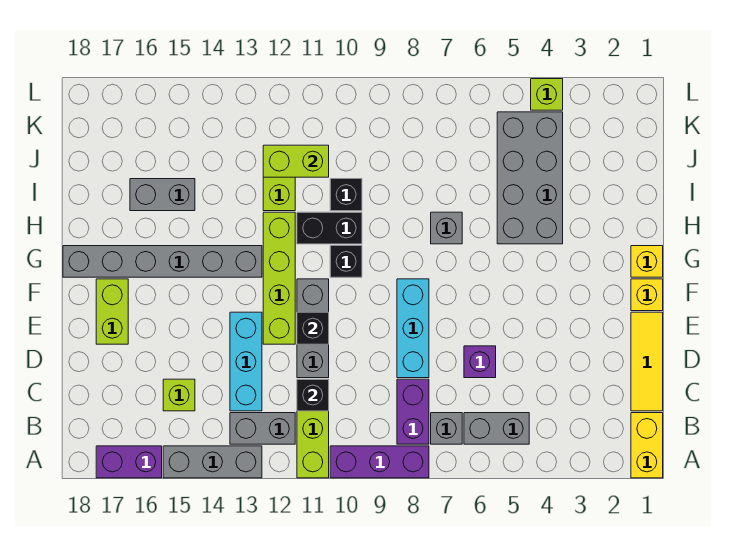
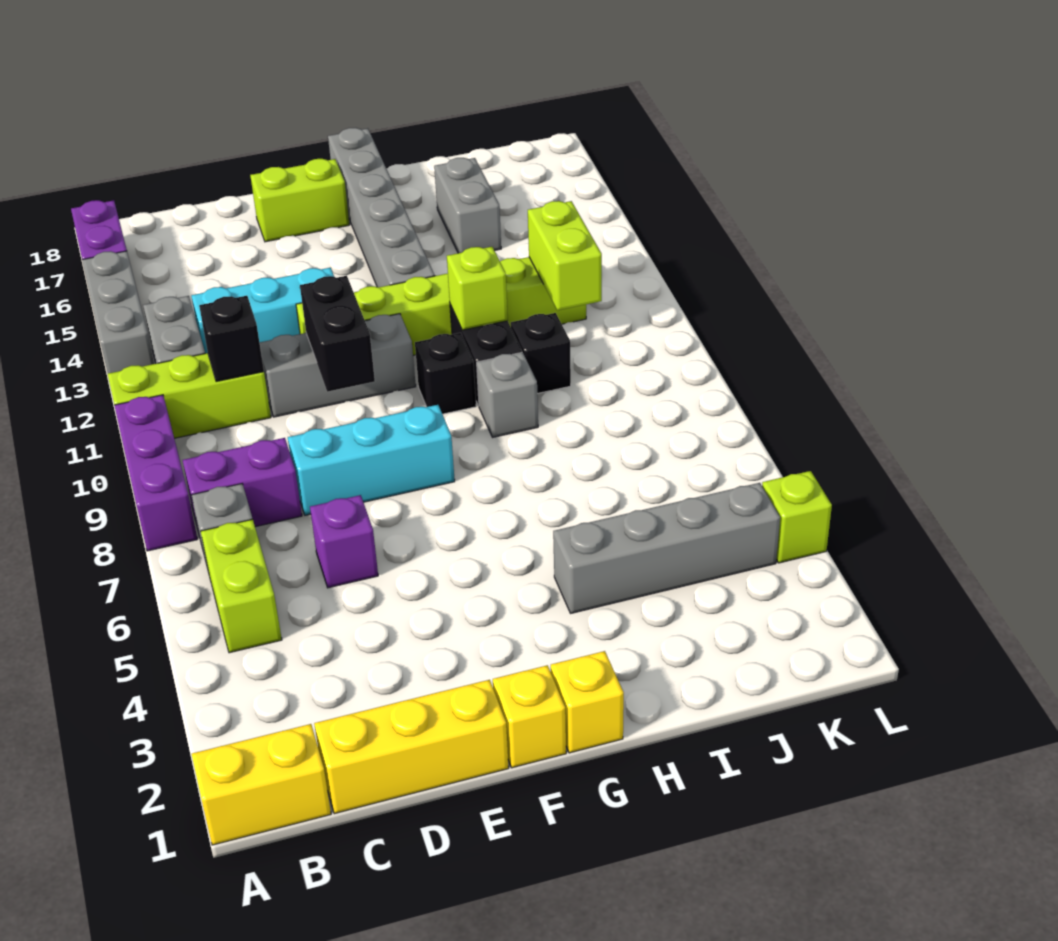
grey brick B5:B6 level 1 -> lime brick B5:B6 level 1
yellow tile C1:E1 level 1 -> yellow brick C1:E1 level 1
lime brick C15 level 1 -> lime brick H11 level 2
black brick E11 level 2 -> black brick E10:E11 level 2
grey brick H4:K5 level 1 -> grey brick H4:K4 level 1
grey brick H7 level 1 -> grey brick H9 level 1

